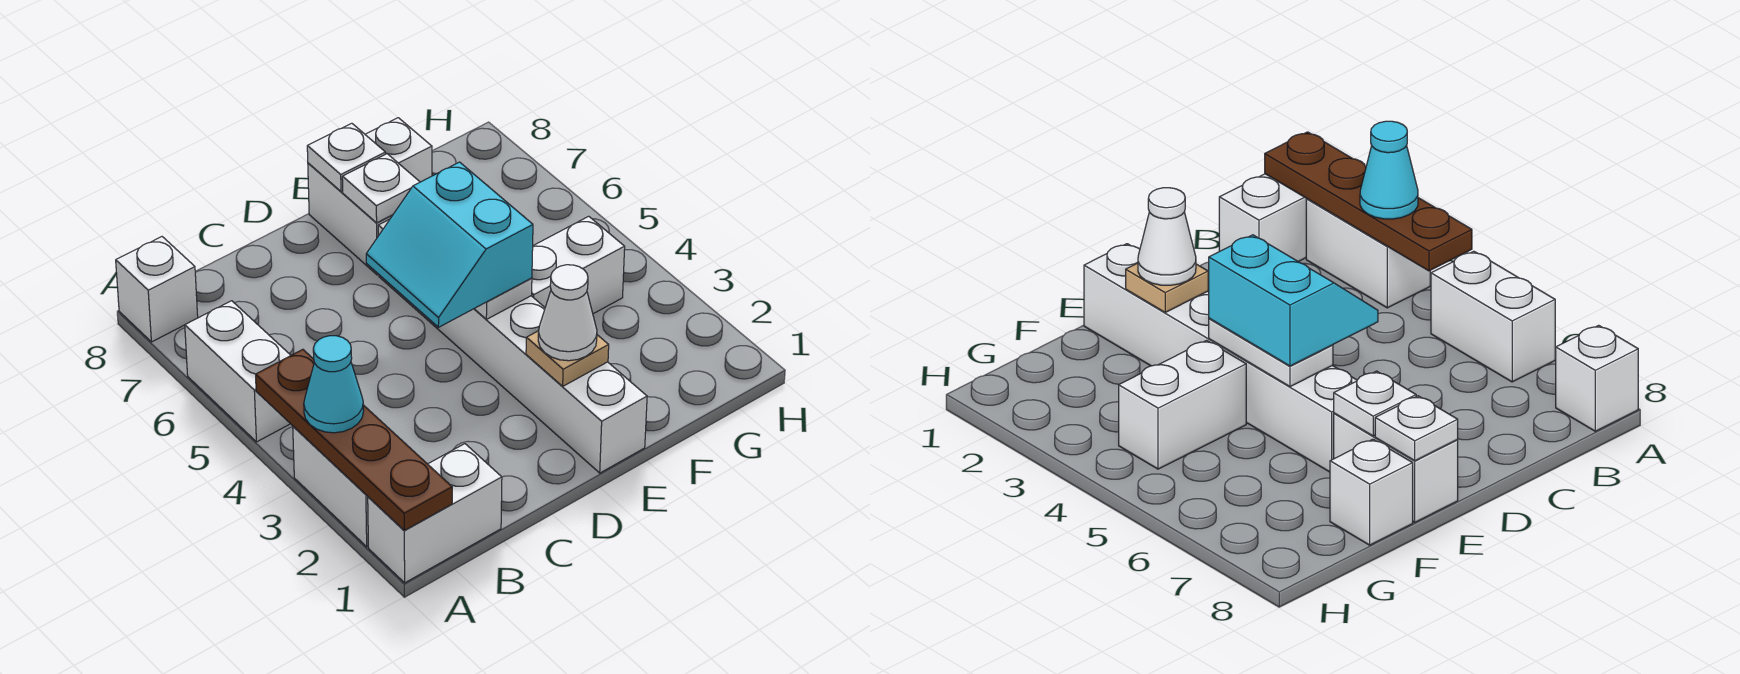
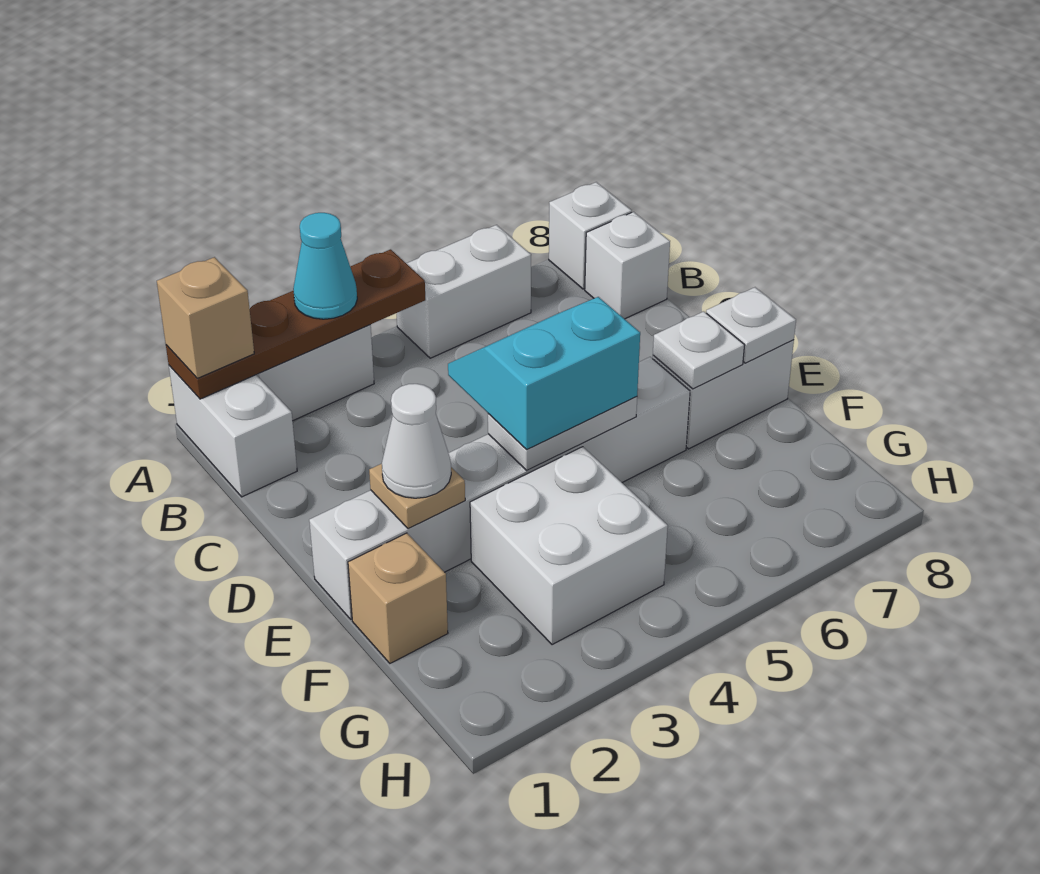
none -> tan brick A1 level 3
none -> tan brick F1 level 1
white brick F4:G4 level 1 -> white brick F3:G4 level 1
white brick F8 level 1 -> white brick B8 level 1

